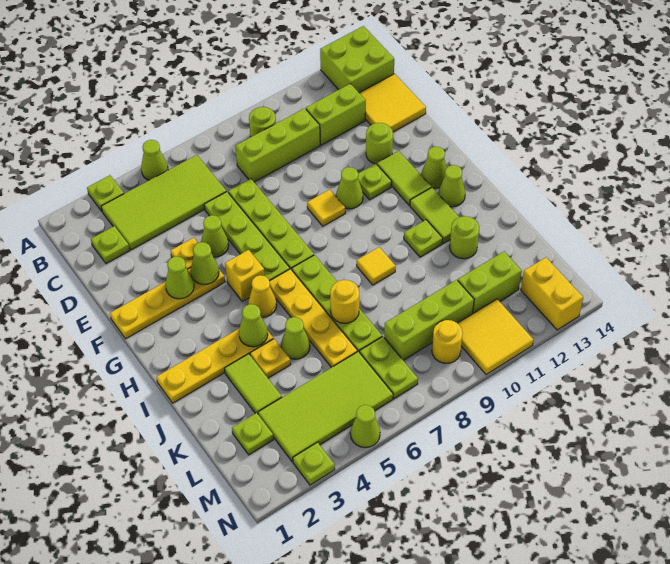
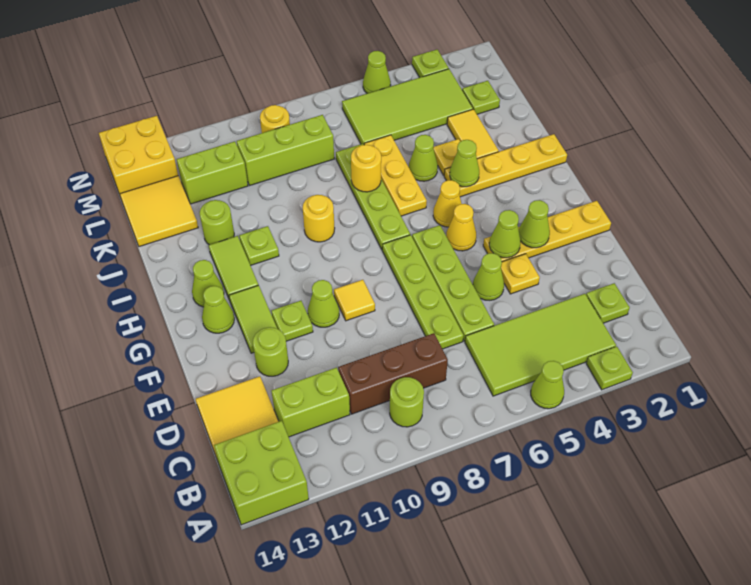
lime brick C8:C10 level 1 -> brown brick C8:C10 level 1
yellow brick G5 level 1 -> yellow cone G5 level 1
yellow plate H6:K6 level 1 -> yellow plate I6:K6 level 1
yellow tile I9 level 1 -> yellow round brick I9 level 1
lime tile J3:K3 level 1 -> yellow tile J3:K3 level 1
lime plate L7:M7 level 1 -> none
yellow tile M10:N11 level 1 -> yellow tile K13:L14 level 1
yellow brick M13:N13 level 1 -> yellow brick M13:N14 level 1

